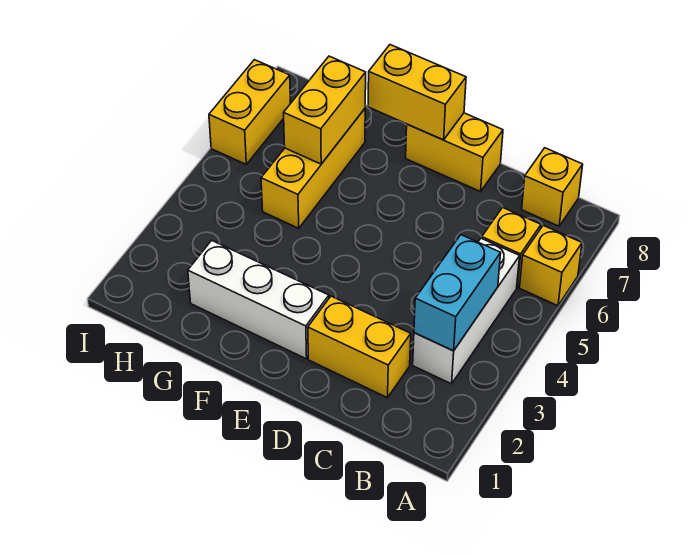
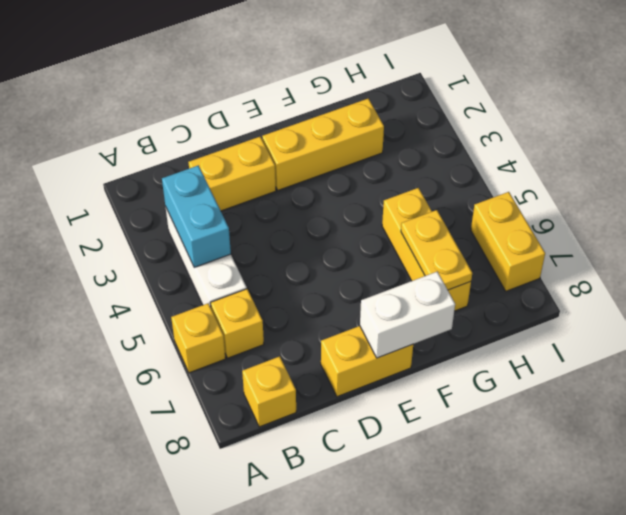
white brick E2:G2 level 1 -> yellow brick E2:G2 level 1
yellow brick E8:F8 level 2 -> white brick E8:F8 level 2
yellow brick G6:G7 level 2 -> yellow plate G6:G7 level 2

